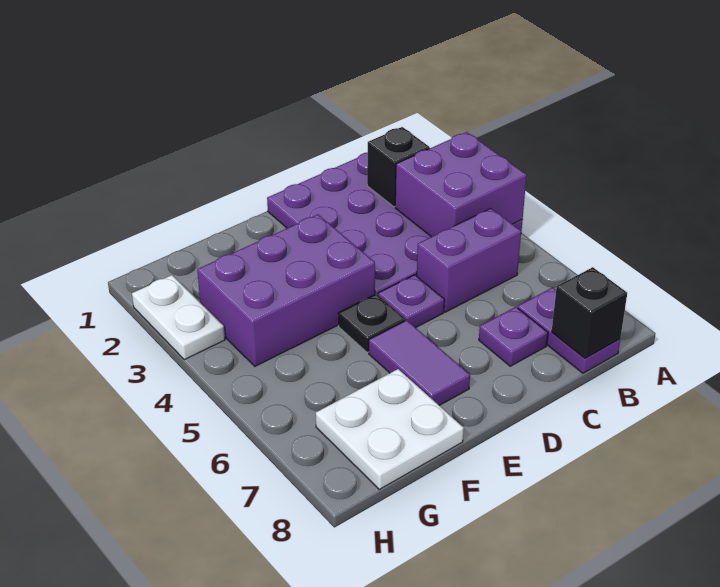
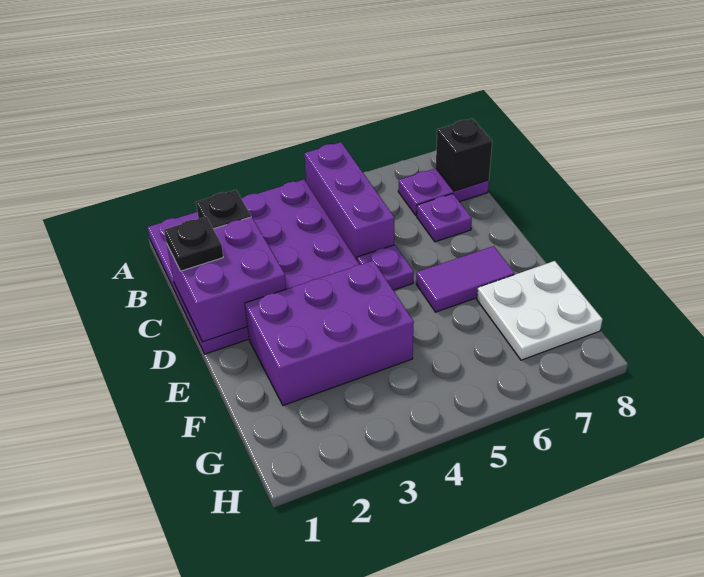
purple brick A3:B4 level 2 -> purple brick C1:D2 level 2
purple brick B5:C5 level 1 -> purple brick A5:C5 level 1
purple brick E3:G4 level 1 -> purple brick E2:F4 level 1
black plate E5 level 1 -> black plate C1 level 3
white plate H2:H3 level 1 -> none

